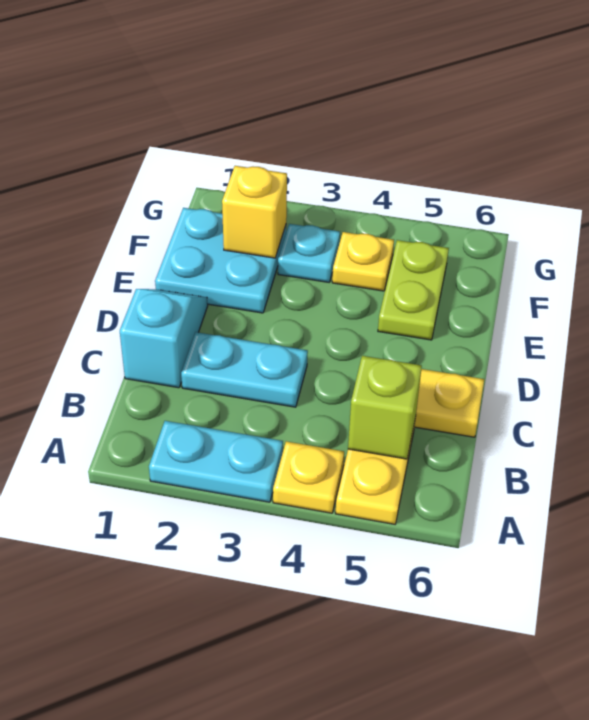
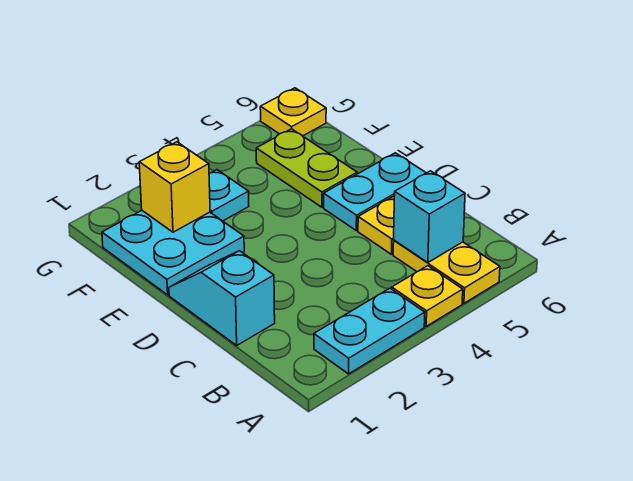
lime brick B5 level 2 -> cyan brick B5 level 2
cyan plate C2:C3 level 1 -> cyan plate D5:D6 level 1
yellow plate F4 level 1 -> yellow plate G6 level 1

